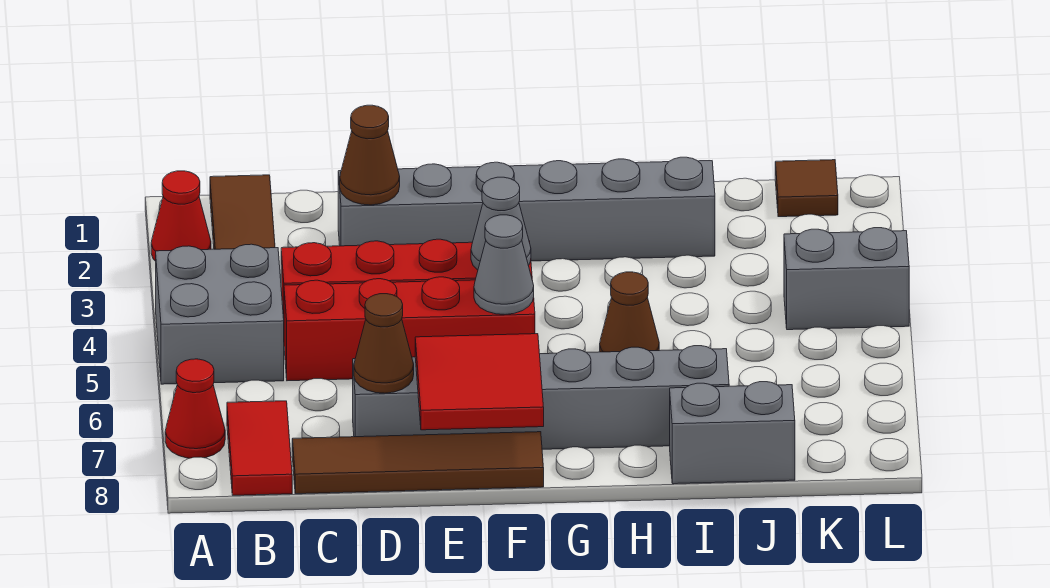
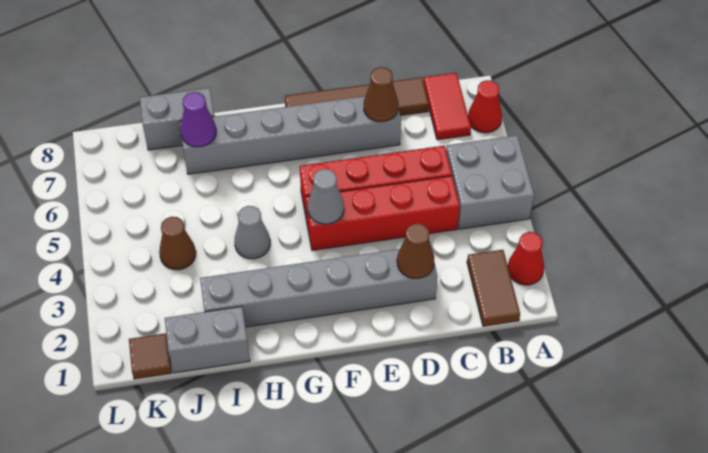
red tile E7:F8 level 2 -> none
grey cone F5 level 2 -> grey cone H4 level 1
brown cone H5 level 1 -> brown cone J4 level 1
none -> purple cone I7 level 2
grey brick K4:L4 level 1 -> grey brick I1:J1 level 1

